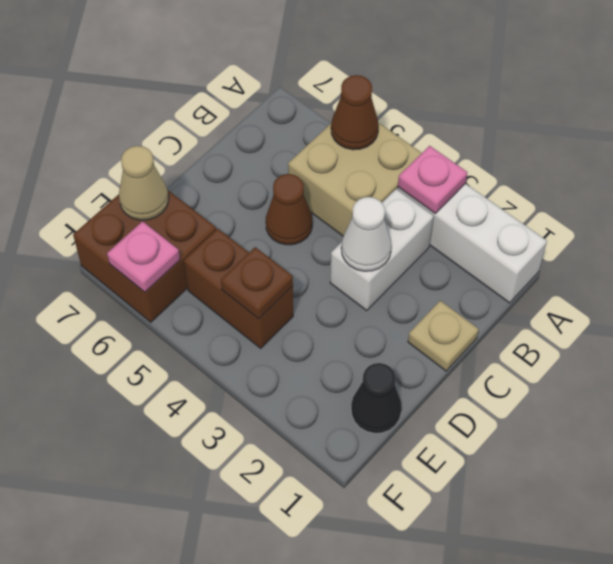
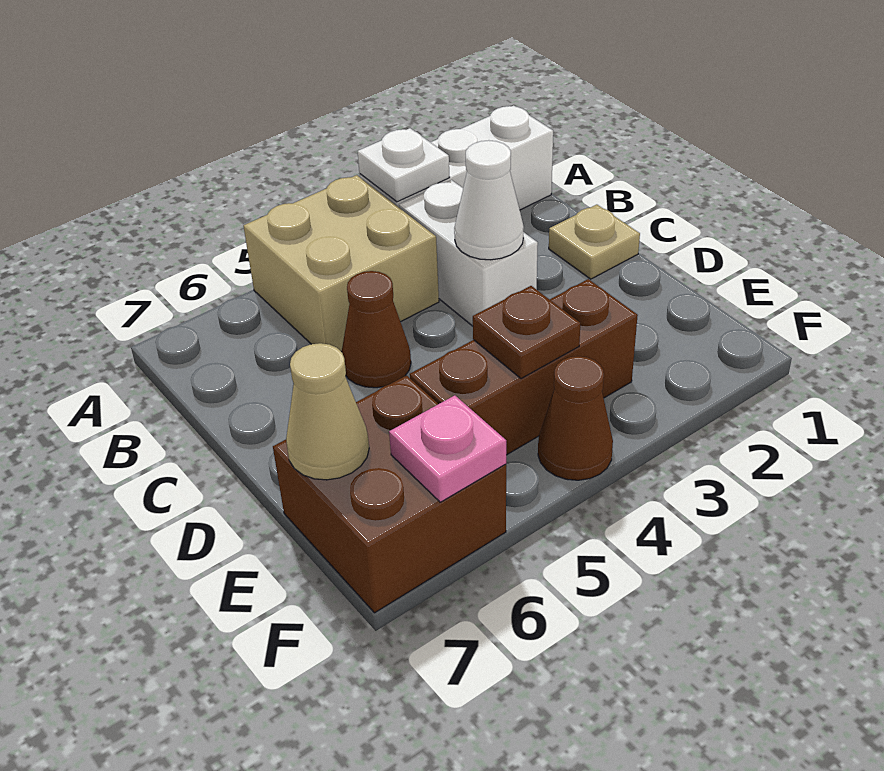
pink plate A3 level 2 -> white plate A3 level 2
brown cone A5 level 2 -> brown cone F4 level 1
black cone E1 level 1 -> none
brown brick E4:E5 level 1 -> brown brick E3:E5 level 1

